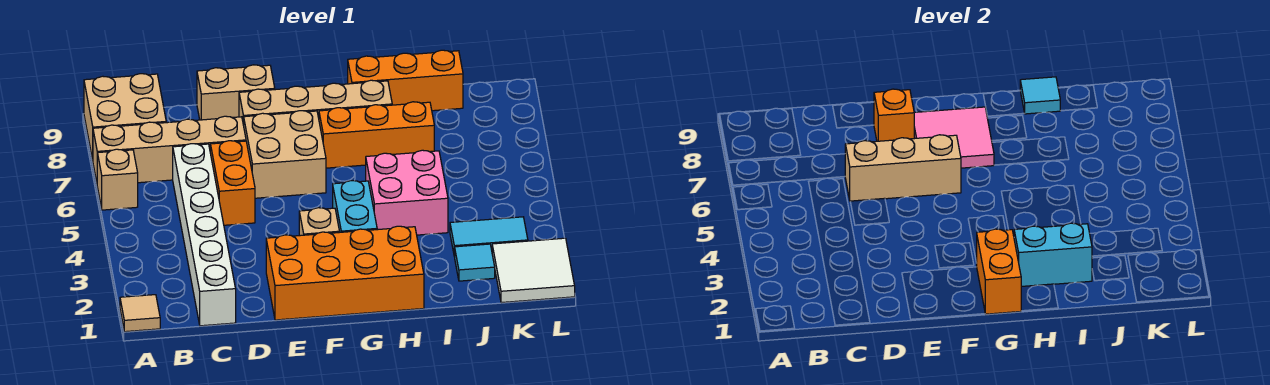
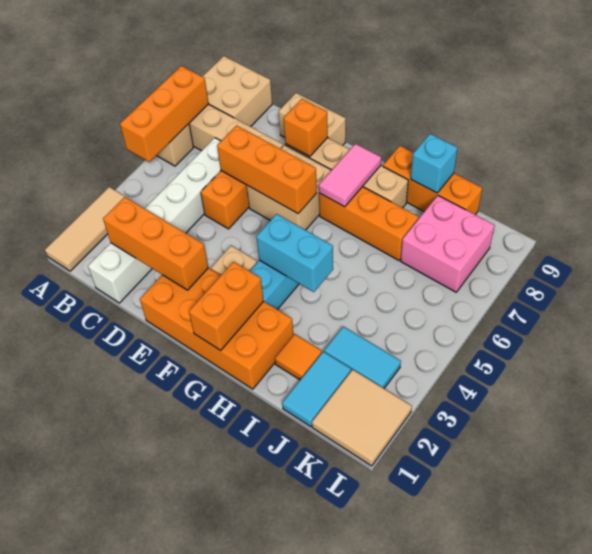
tan tile A1 level 1 -> tan tile A1:A3 level 1
none -> orange brick A5:A7 level 2
none -> orange brick C2:E2 level 2
tan brick D6:F6 level 2 -> orange brick D6:F6 level 2
pink tile F7:G8 level 2 -> pink tile G7:G8 level 2
cyan brick H2:I2 level 2 -> cyan brick G4:H4 level 2
pink brick H4:I5 level 1 -> pink brick J7:K8 level 1
none -> orange tile I2 level 1
cyan tile I9 level 2 -> cyan brick I9 level 2
cyan tile J2 level 1 -> cyan tile J1:J2 level 1
white tile K1:L2 level 1 -> tan tile K1:L2 level 1

